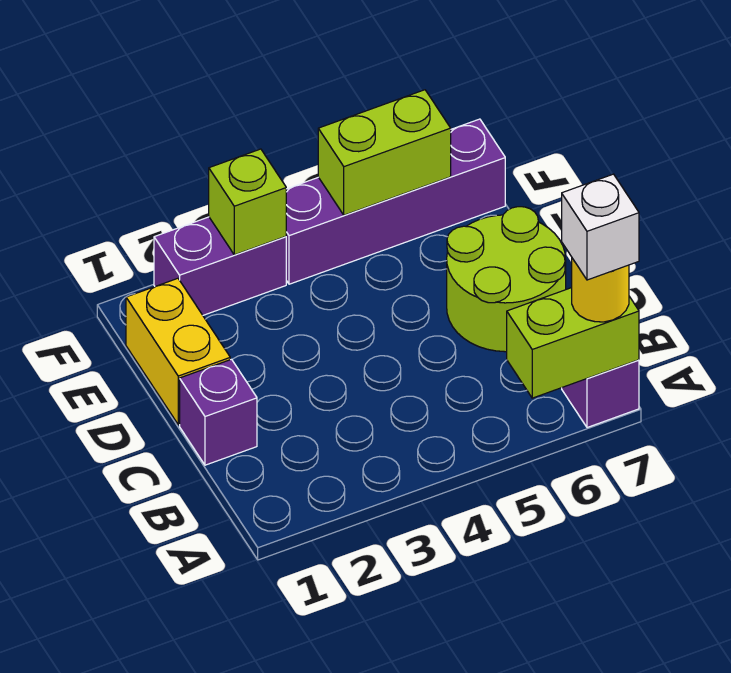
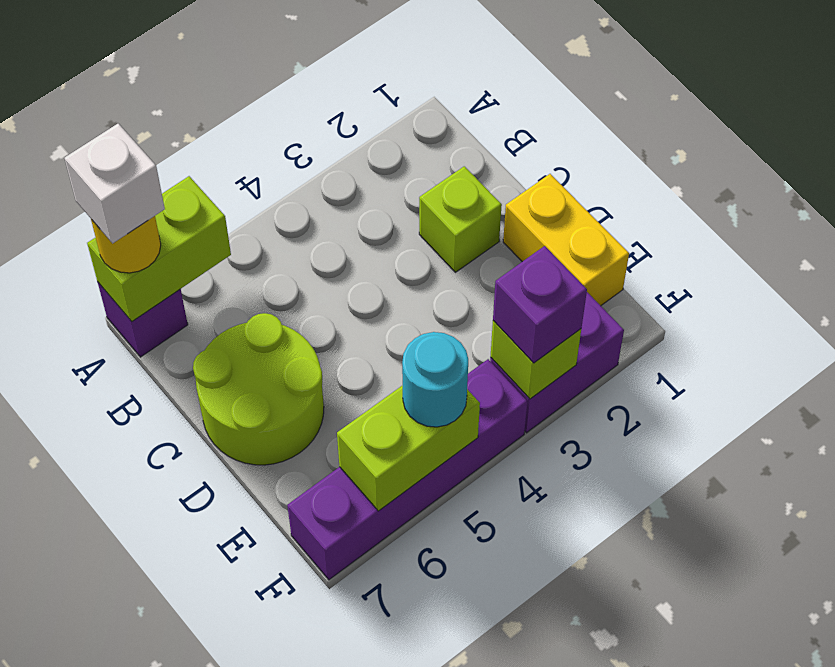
purple brick C1 level 1 -> purple brick F3 level 3
none -> lime brick C2 level 1
none -> cyan round brick F5 level 3

